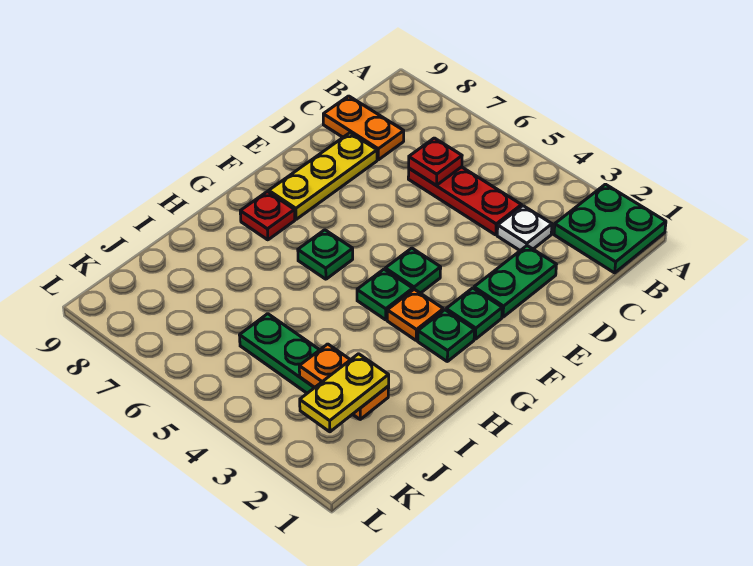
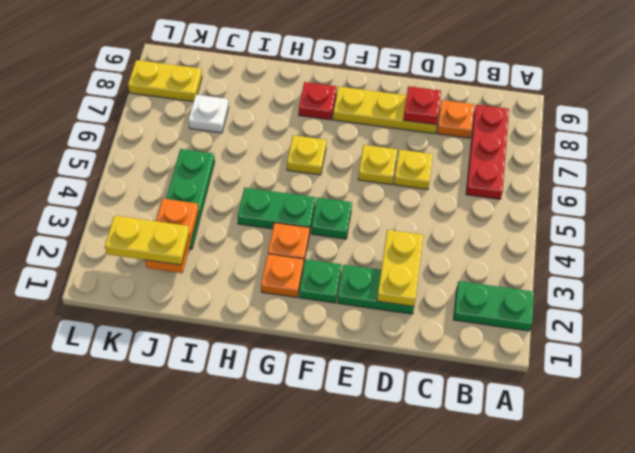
green plate A1:B2 level 1 -> green plate A2:B2 level 1
white plate C3 level 1 -> white plate J7 level 1
red plate C4:C6 level 1 -> red plate B6:B8 level 1
red plate C6 level 2 -> red plate D8 level 2
orange plate C8:C9 level 1 -> orange plate C8 level 1
none -> yellow plate D2:D3 level 2
none -> yellow plate D6 level 1
none -> yellow plate E6 level 1
green plate G2 level 1 -> orange plate G2 level 1
green plate G4 level 1 -> green plate G4:H4 level 1
green plate G6 level 1 -> yellow plate G6 level 1
none -> yellow plate K8:L8 level 1

